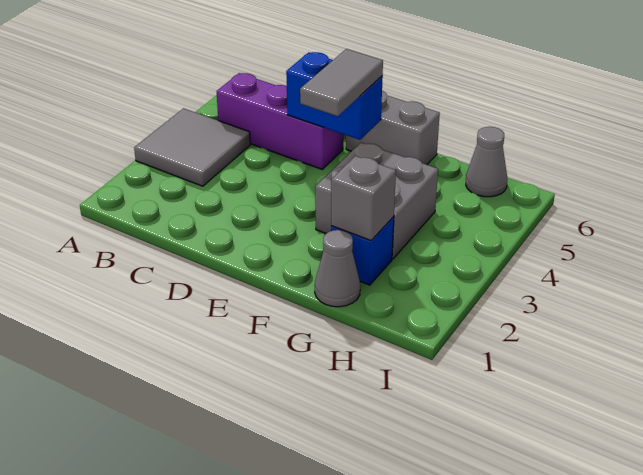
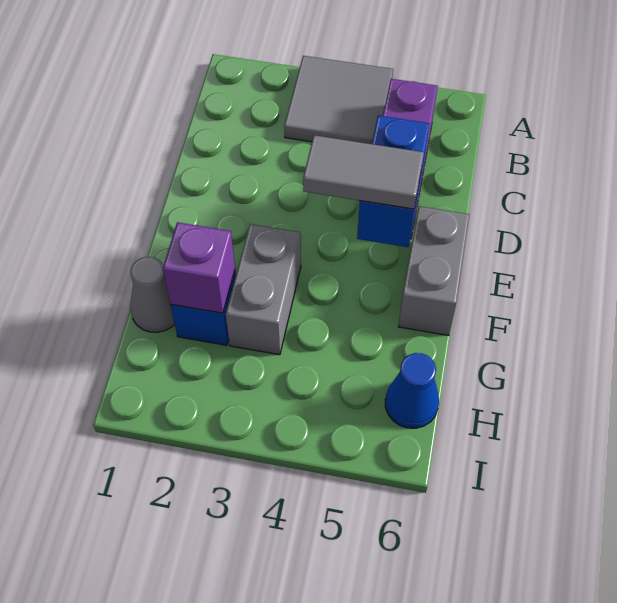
grey brick F3:G4 level 1 -> grey brick F3:G3 level 1
grey brick G2 level 2 -> purple brick G2 level 2
grey cone H6 level 1 -> blue cone H6 level 1

